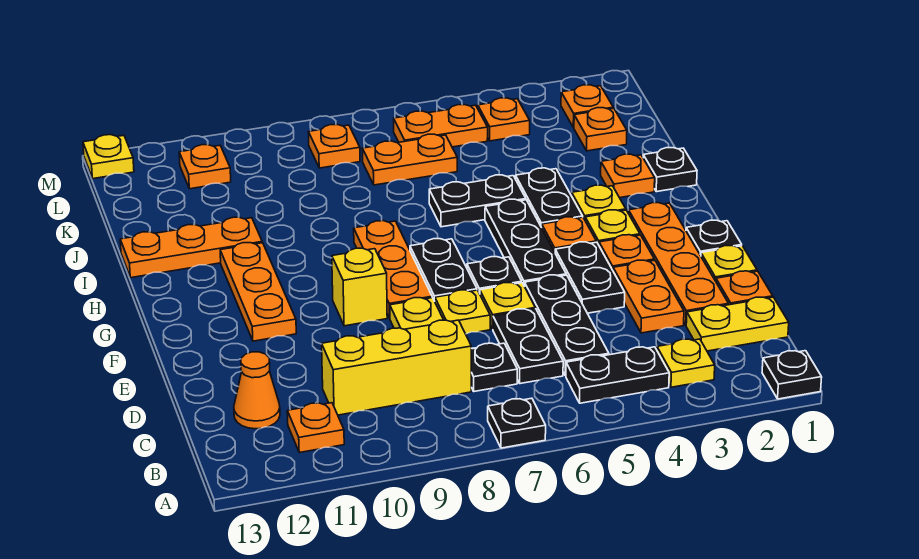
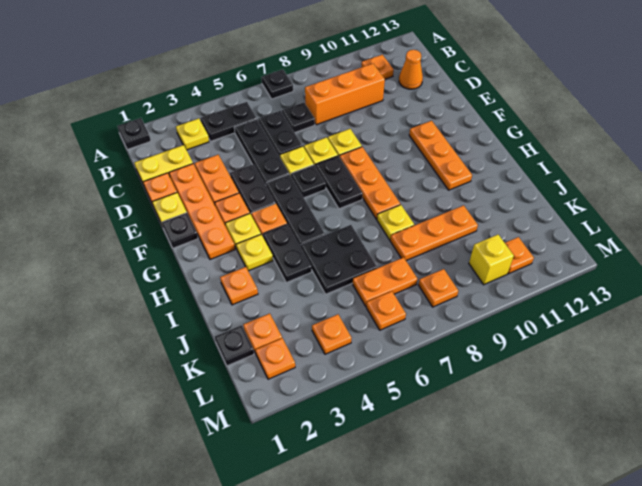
yellow brick C8:C10 level 1 -> orange brick C8:C10 level 1
yellow brick F9 level 1 -> yellow brick L10 level 1
black plate I1 level 1 -> black plate K1 level 1
black plate I5:I6 level 1 -> black plate I5:J6 level 1
orange plate I11:I13 level 1 -> orange plate J8:J10 level 1
orange plate L5:L6 level 1 -> orange plate L6 level 1
yellow plate M13 level 1 -> yellow plate I8 level 1

